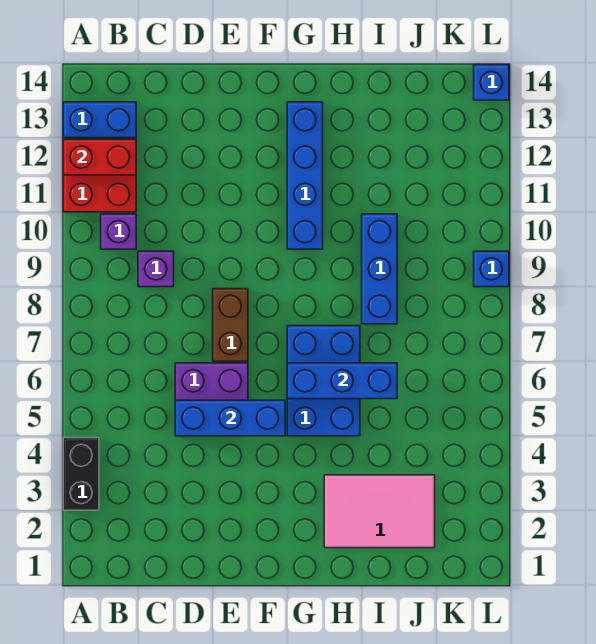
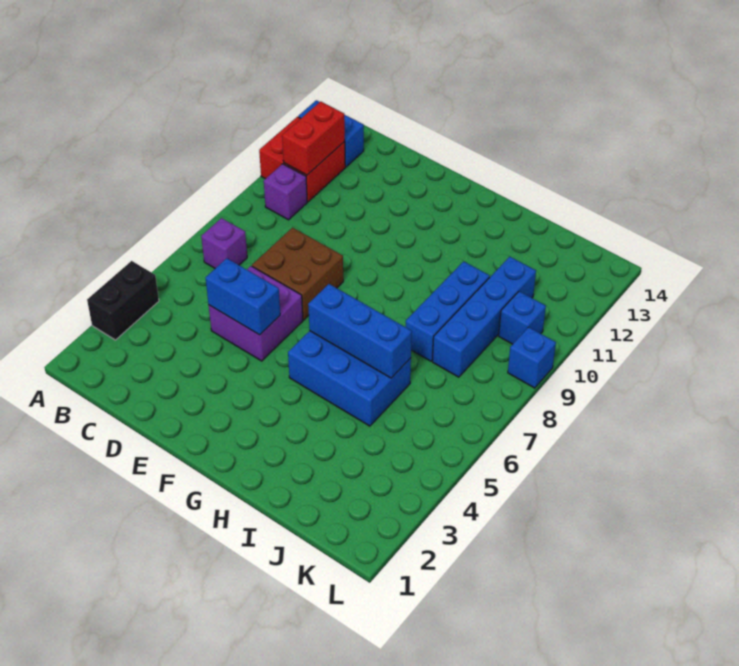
red brick A12:B12 level 2 -> red brick B11:B12 level 2
purple brick C9 level 1 -> purple brick B7 level 1
blue brick D5:F5 level 2 -> blue brick D5:E5 level 2
brown brick E7:E8 level 1 -> brown brick D7:E8 level 1
blue brick G5:H7 level 1 -> blue brick G5:I6 level 1
blue brick G10:G13 level 1 -> blue brick J8:J11 level 1
pink tile H2:J3 level 1 -> none
blue brick L14 level 1 -> blue brick K10 level 1

